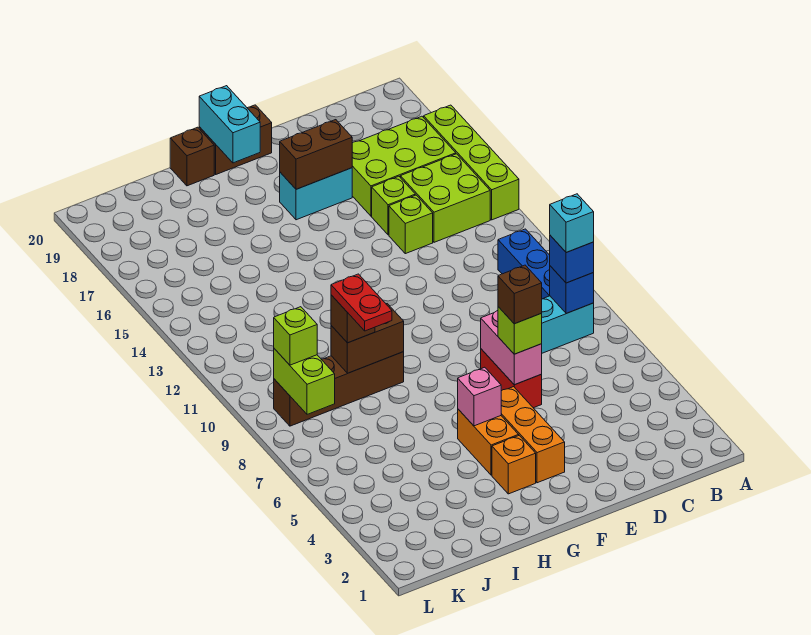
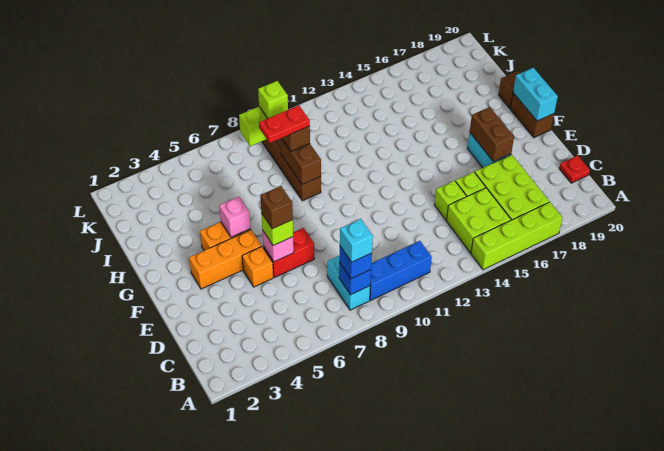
none -> red plate C20 level 1
pink brick E6:E7 level 2 -> pink brick E6 level 2
orange brick G3 level 1 -> orange brick E5 level 1
cyan brick G19:G20 level 2 -> cyan brick F20:G20 level 2

